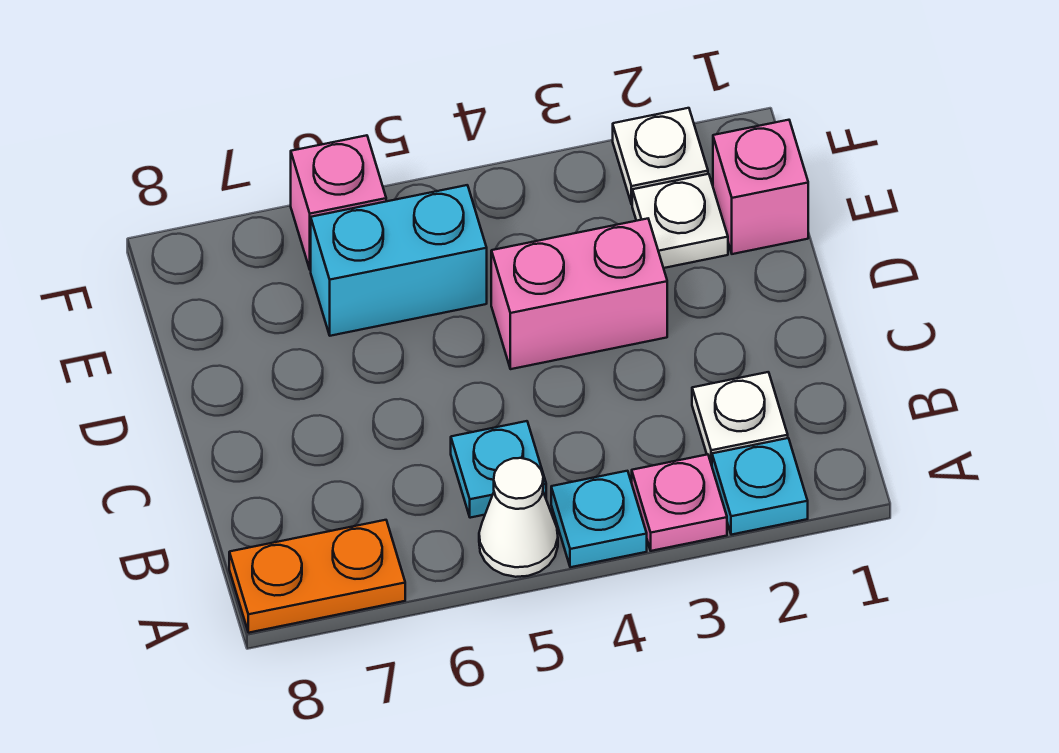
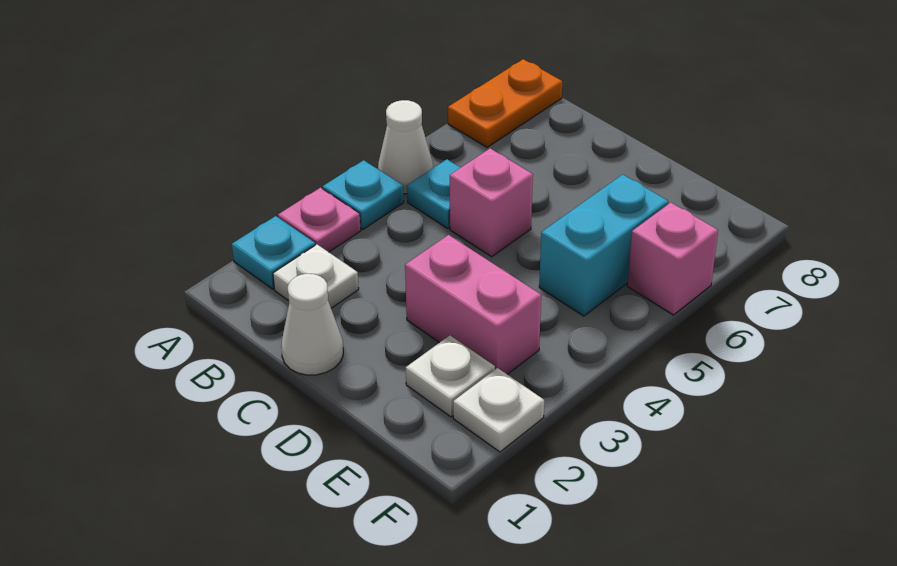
none -> white cone C1 level 1
pink brick D3:D4 level 1 -> pink brick D3:E3 level 1
pink brick E1 level 1 -> pink brick C5 level 1

